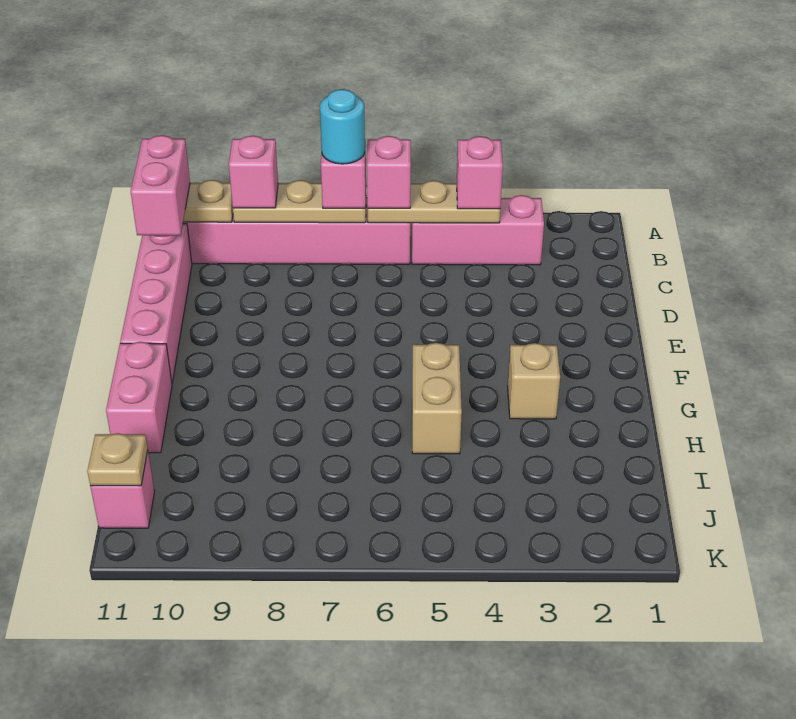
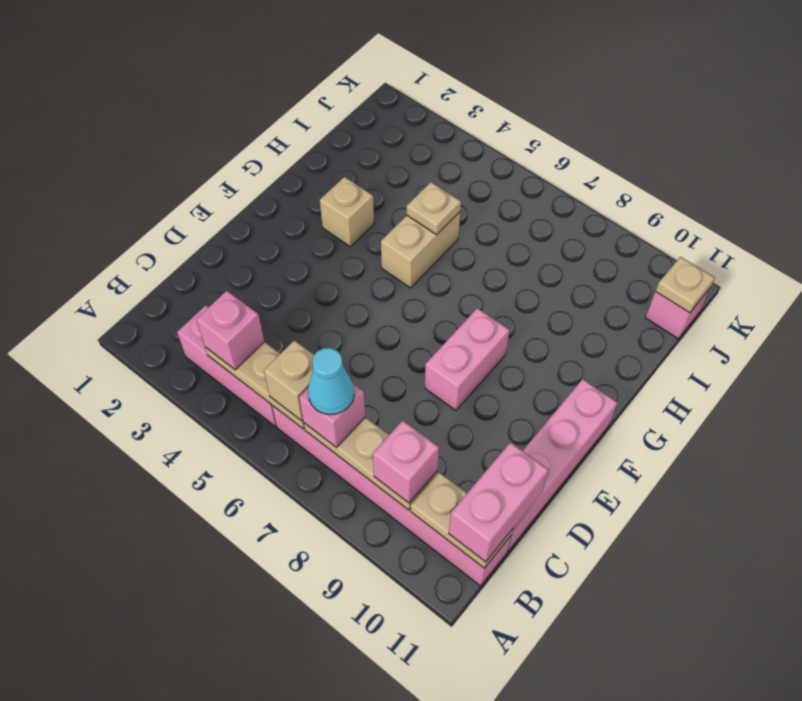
pink brick B6 level 3 -> tan brick B6 level 3
cyan round brick B7 level 4 -> cyan cone B7 level 4
pink brick G11:H11 level 1 -> pink brick E8:F8 level 1
none -> tan plate H5 level 2

